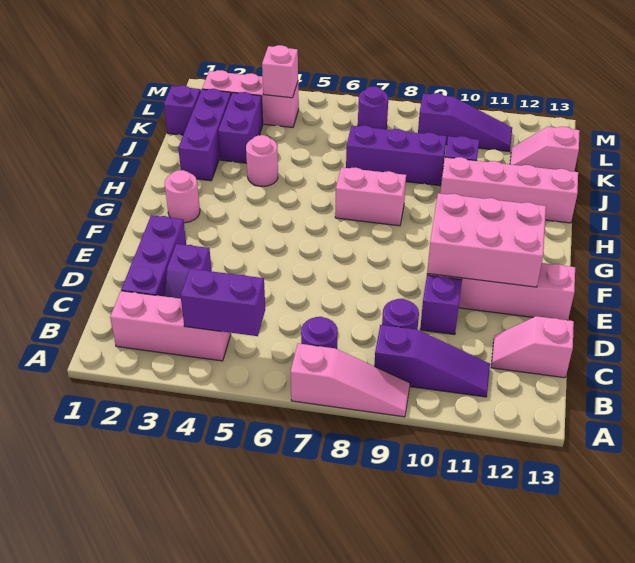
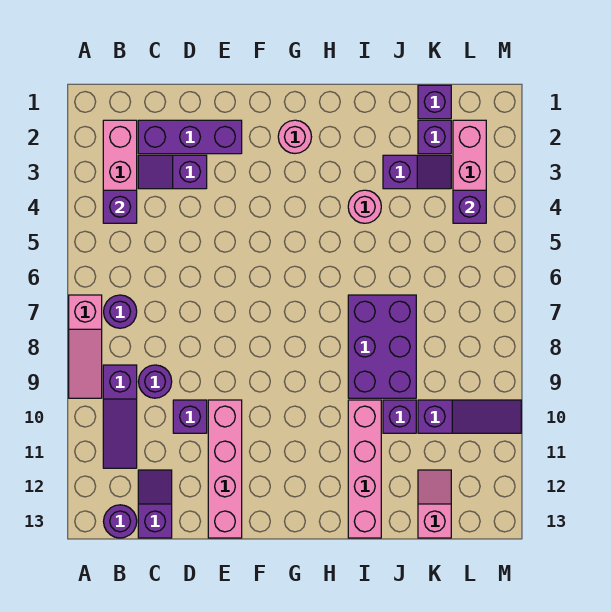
purple brick B4:B5 level 2 -> purple brick B4 level 2
pink slope C12:C13 level 1 top 13 -> purple slope C12:C13 level 1 top 13
pink brick E10:F12 level 2 -> none
pink brick H7:H8 level 1 -> none
purple brick I2:K2 level 1 -> purple brick K2 level 1
purple brick J3:K3 level 1 -> purple slope J3:K3 level 1 top J
purple brick J7:J9 level 1 -> purple brick I7:J9 level 1
pink brick L4 level 2 -> purple brick L4 level 2
purple round brick L7 level 1 -> purple round brick B13 level 1
purple slope L9:L11 level 1 top 9 -> purple slope K10:M10 level 1 top K

